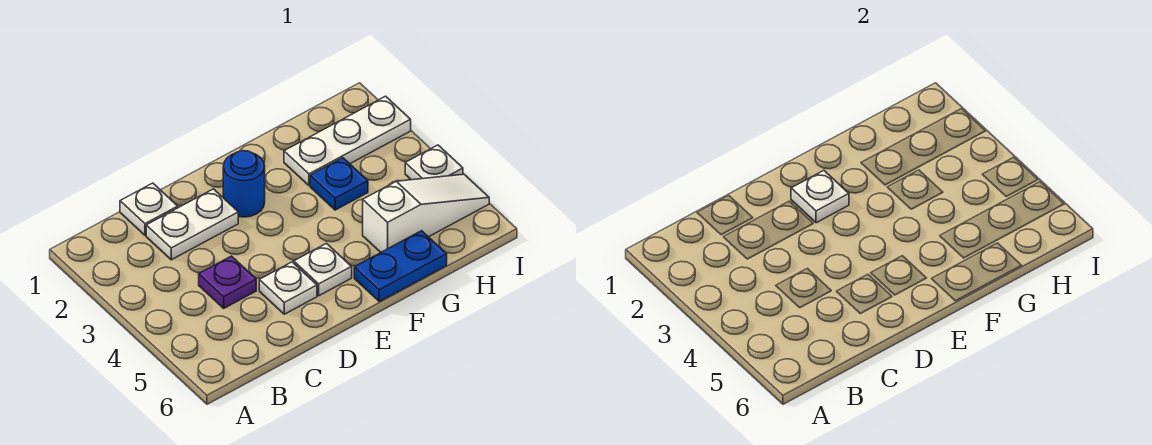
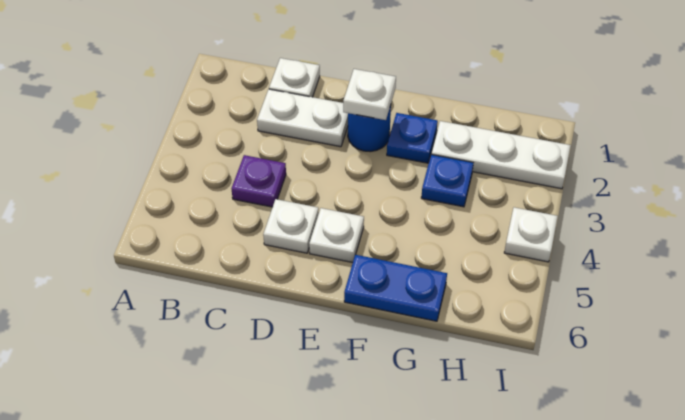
none -> blue plate F2 level 1
white slope G5:I5 level 1 top G -> none

